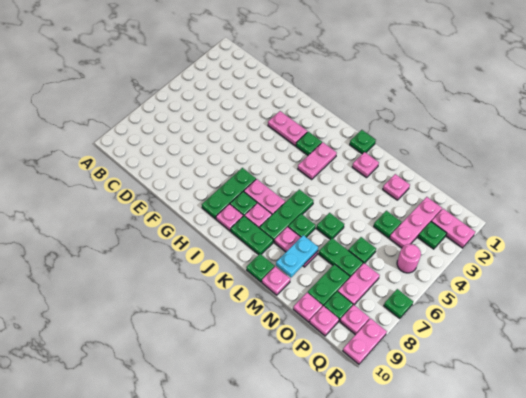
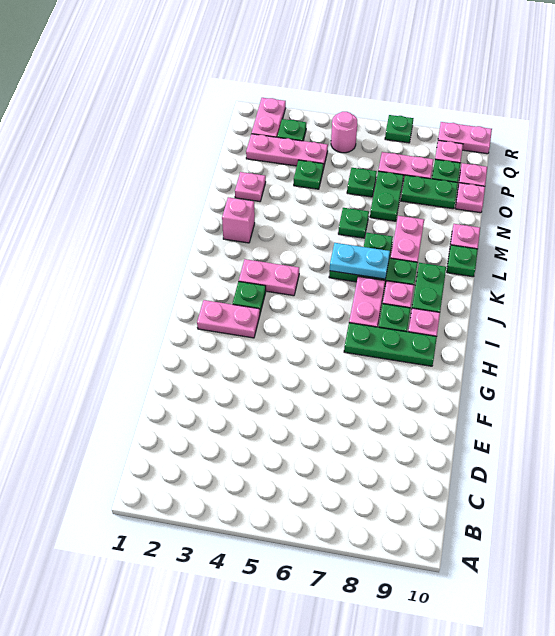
pink plate G3:H3 level 1 -> pink plate H2:H3 level 1
green plate K1 level 1 -> none
pink plate L2 level 1 -> pink brick L2 level 1
cyan plate M8:M9 level 2 -> cyan plate K6:K7 level 2

